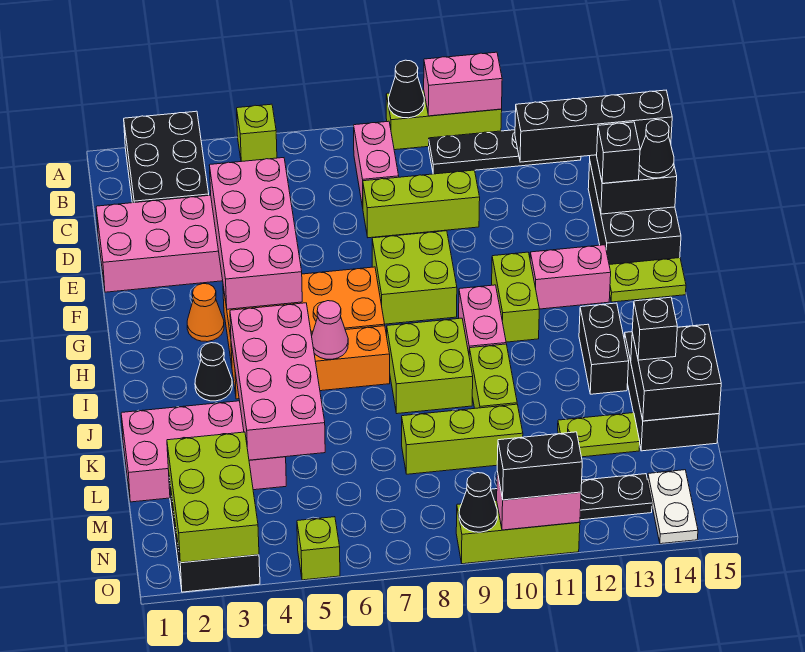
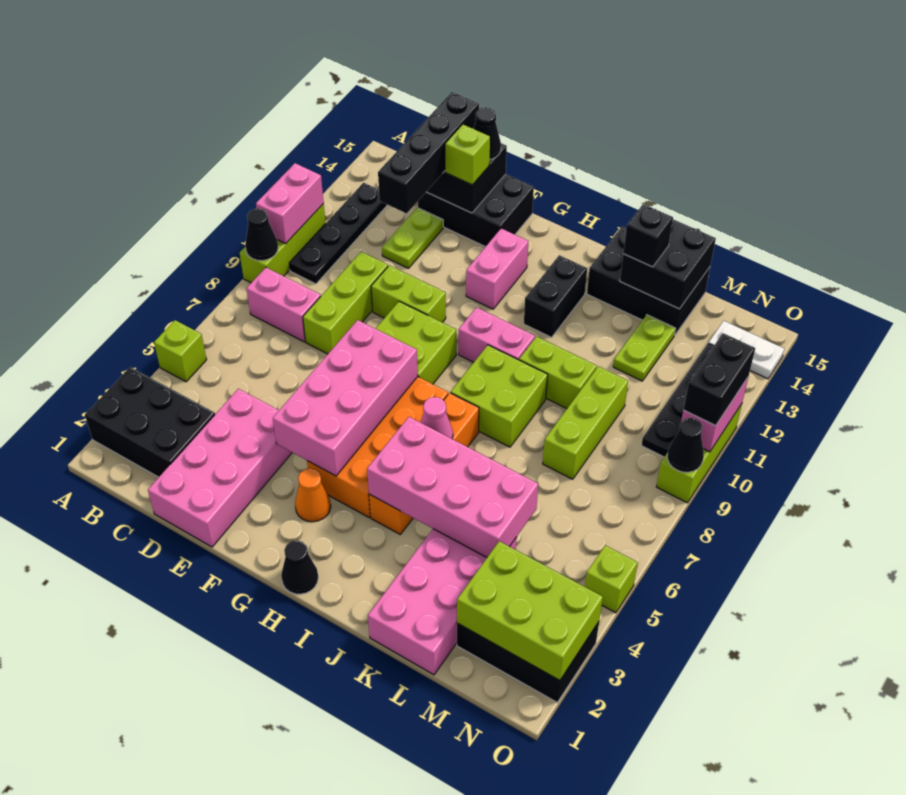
pink brick D4:G5 level 2 -> pink brick F4:G7 level 2
black brick E14 level 3 -> lime brick E14 level 3
lime brick G11:H11 level 1 -> lime brick E10:F10 level 1
lime plate G14:G15 level 1 -> lime plate D12:D13 level 1
black cone I3 level 1 -> black cone H1 level 1
black brick I13:J13 level 1 -> black brick I12:I13 level 1

